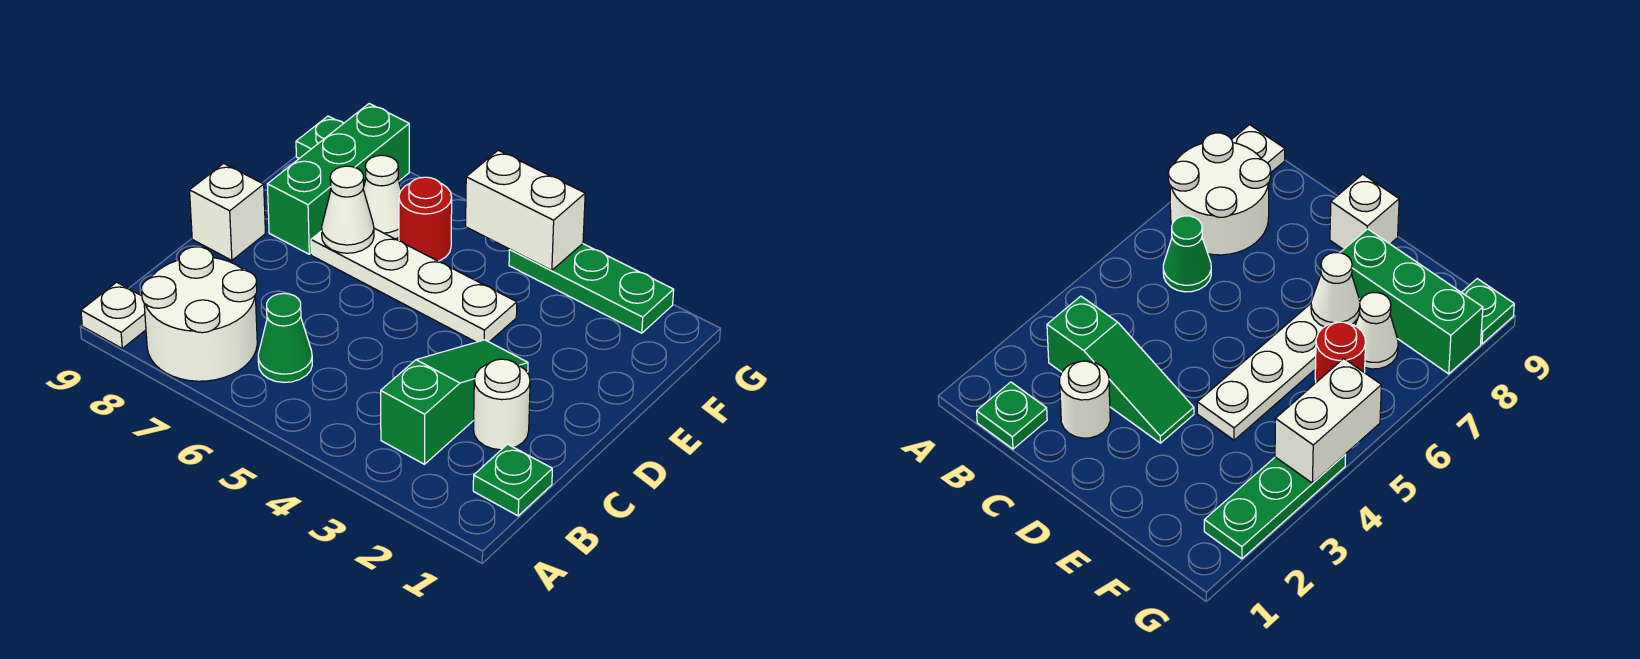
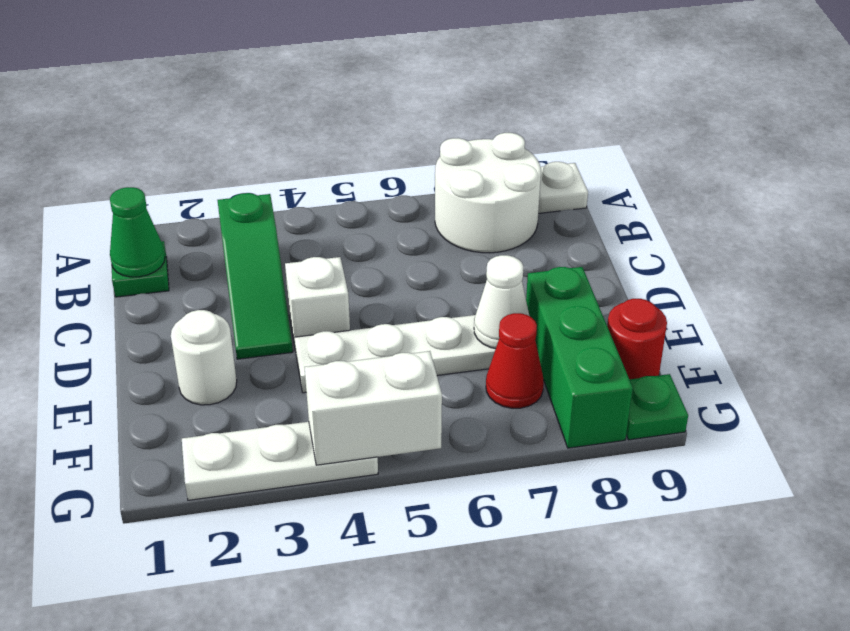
green cone B6 level 1 -> green cone B1 level 2
white round brick C2 level 1 -> white round brick E2 level 1
white brick D9 level 1 -> white brick D4 level 1
red round brick F6 level 1 -> red round brick F9 level 1
white cone F7 level 1 -> red cone F7 level 1
green plate G2:G4 level 1 -> white plate G2:G4 level 1

